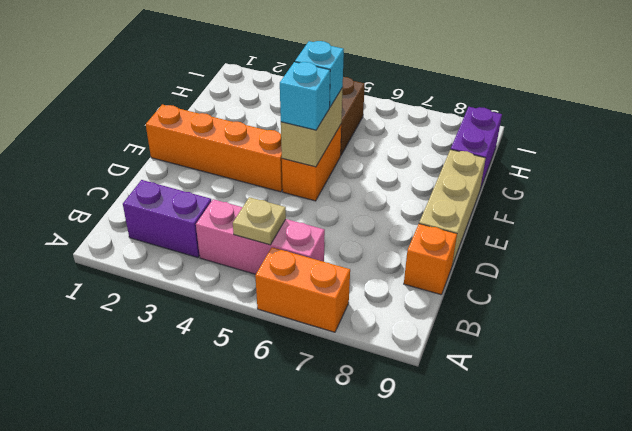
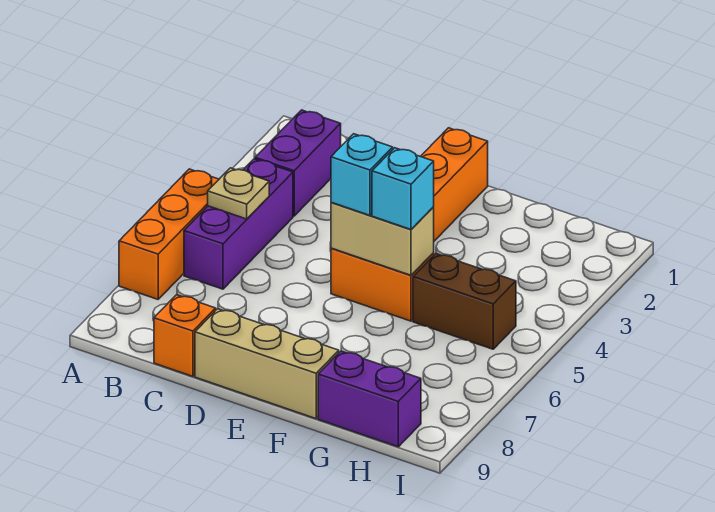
orange brick A6:A7 level 1 -> orange brick A5:A7 level 1
pink brick B4:B6 level 1 -> purple brick B4:B6 level 1

